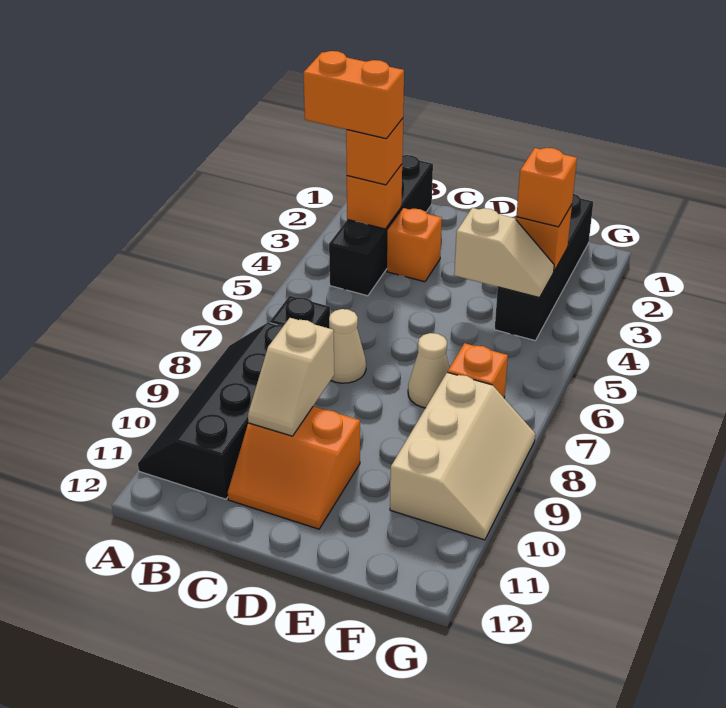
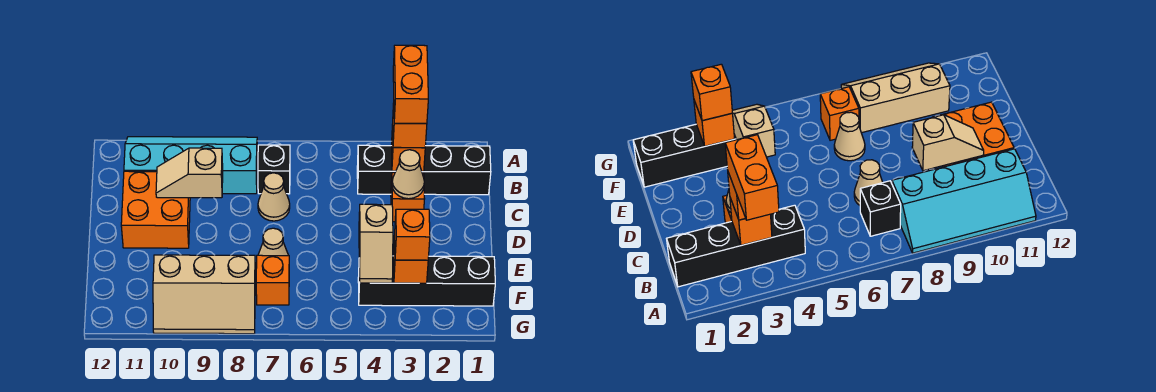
black slope A8:B11 level 1 top B -> cyan slope A8:B11 level 1 top B
none -> tan cone C3 level 2
orange slope C10:D11 level 1 top 10 -> orange brick C10:D11 level 1

